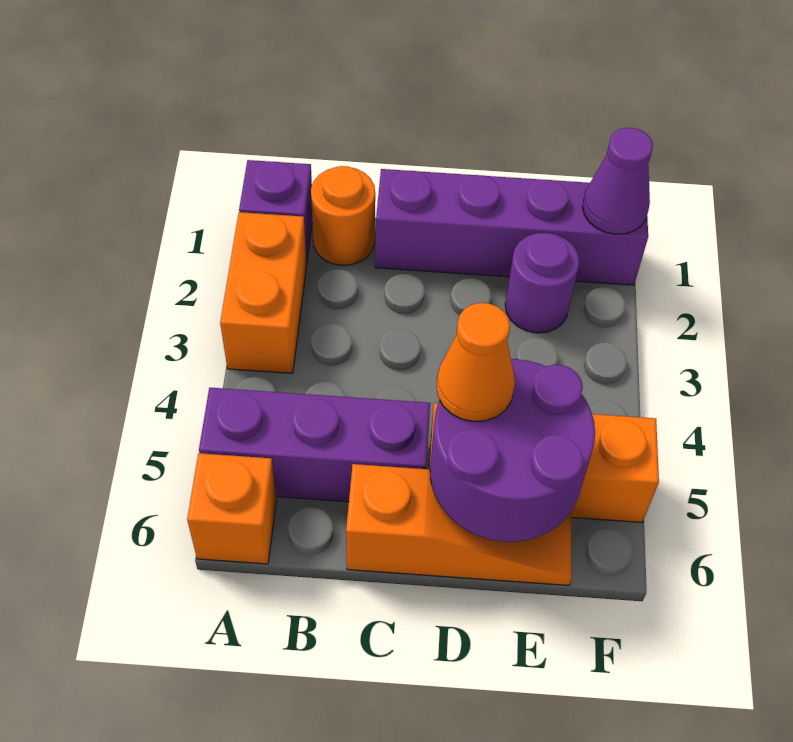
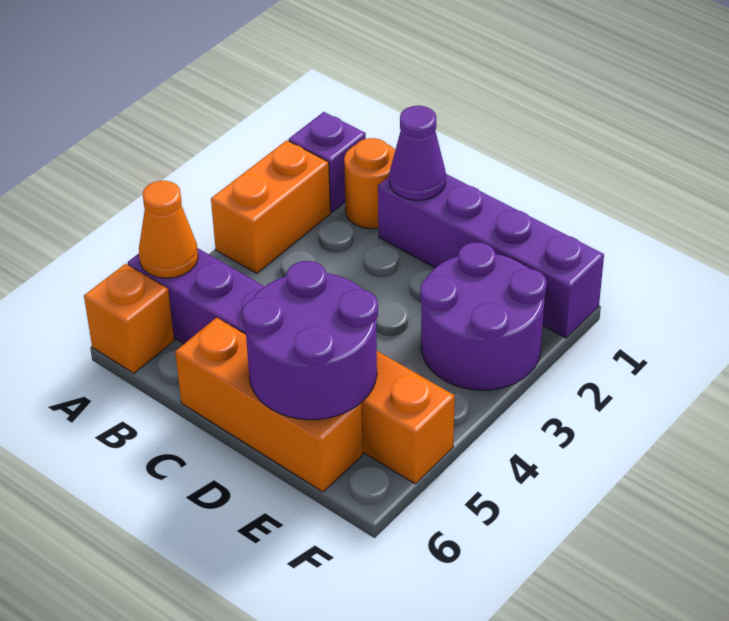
orange slope C6:E6 level 1 top C -> orange brick C6:E6 level 1
orange cone D5 level 3 -> orange cone A5 level 2
purple round brick E2 level 1 -> purple round brick E2:F3 level 1
purple cone F1 level 2 -> purple cone C1 level 2

